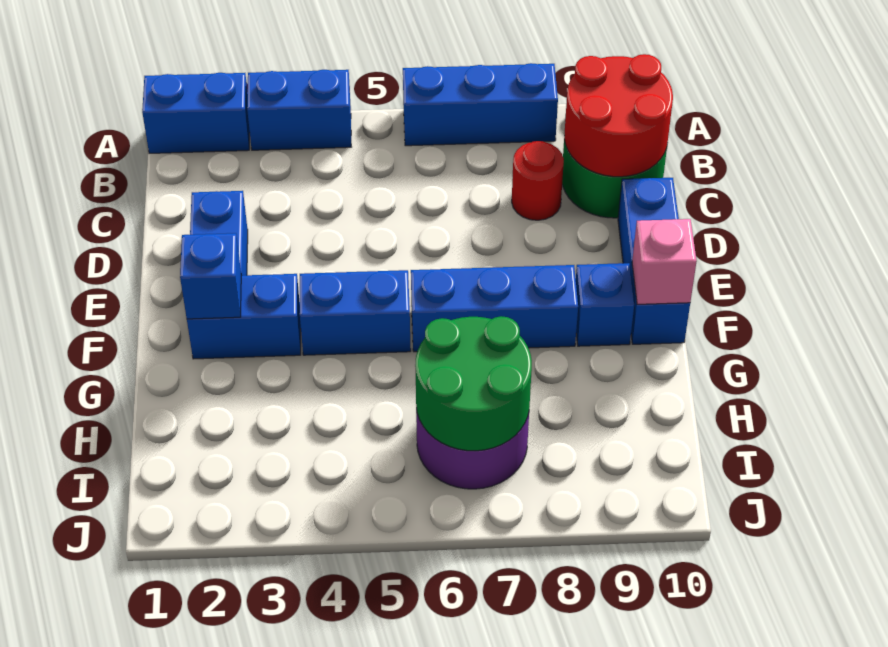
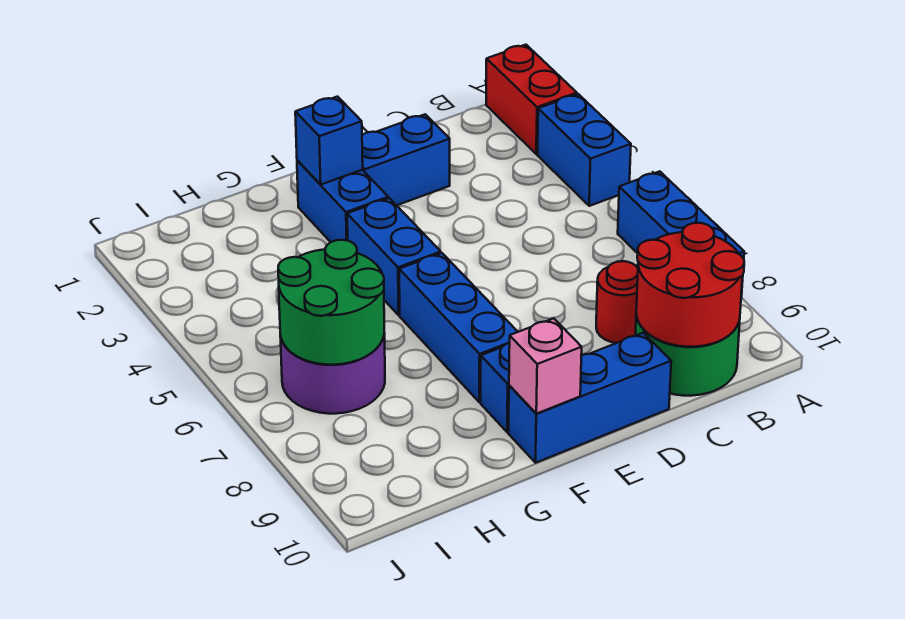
blue brick A1:A2 level 1 -> red brick A1:A2 level 1

